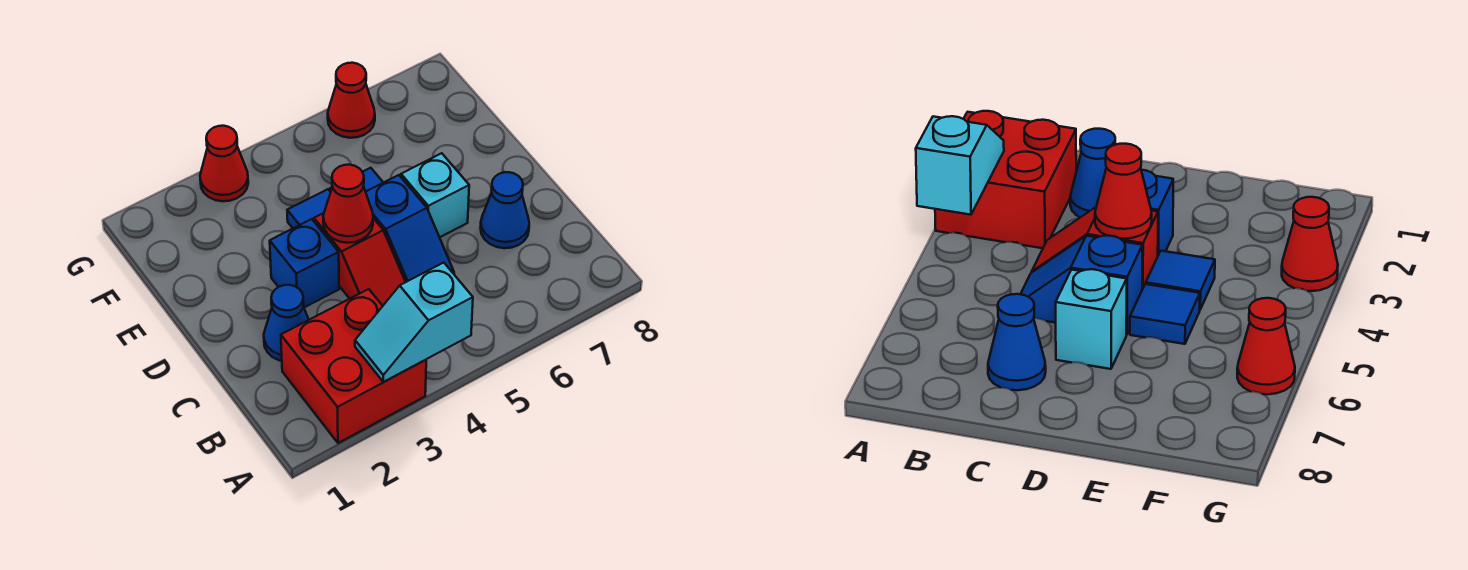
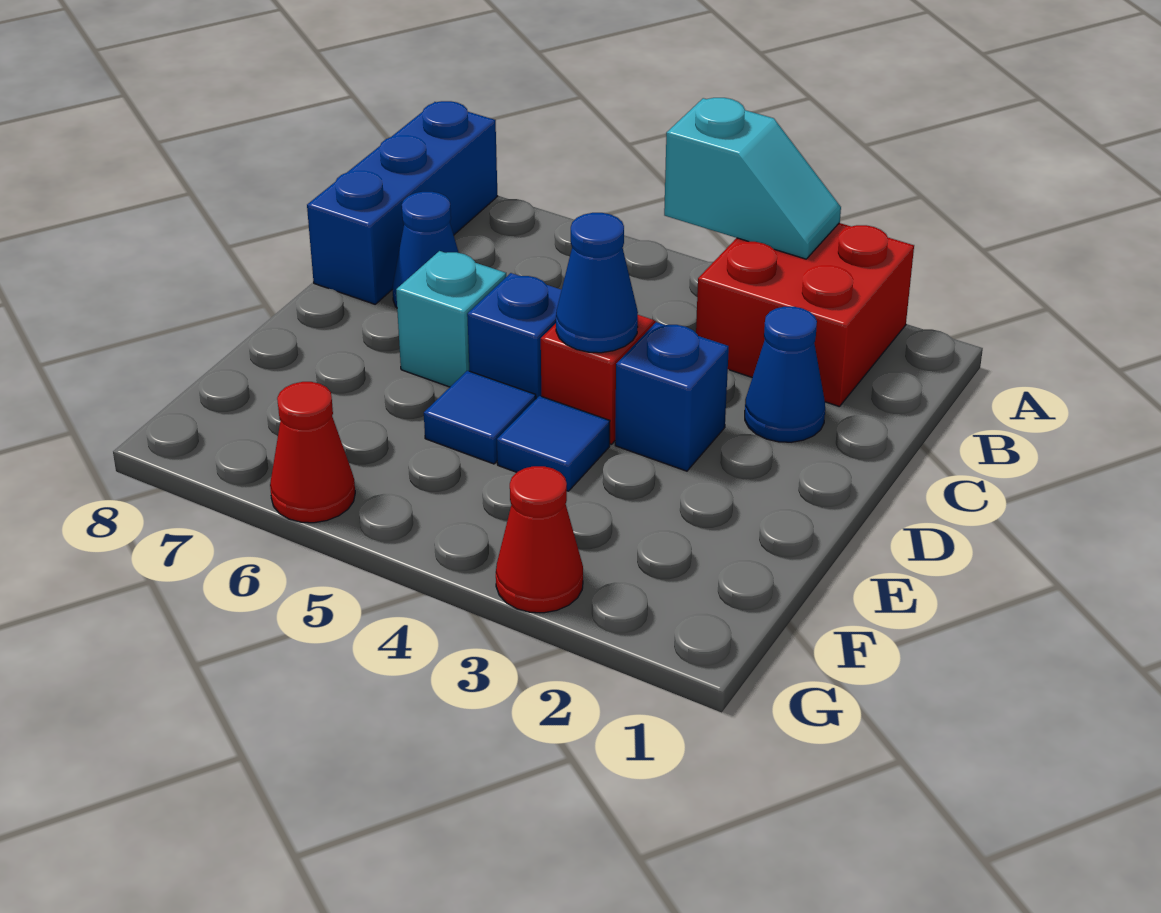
none -> blue brick A8:C8 level 1
red cone D4 level 2 -> blue cone D4 level 2

